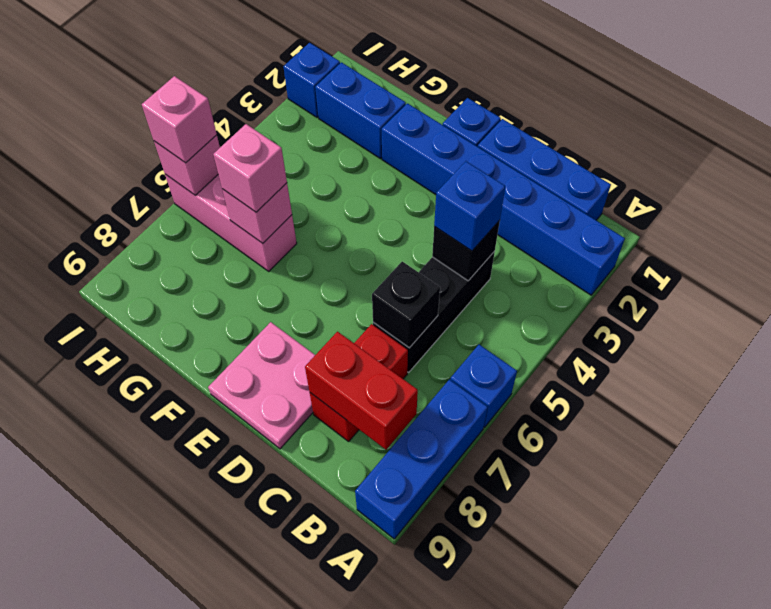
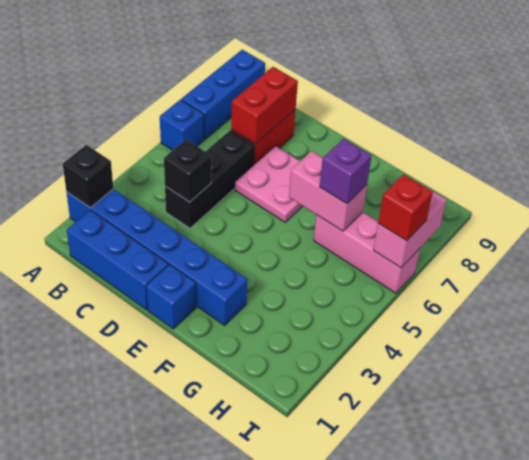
red brick B8:C8 level 2 -> red brick C7:C8 level 2
blue brick C4 level 3 -> none
black brick C6 level 2 -> black brick A2 level 2
pink plate D8:E9 level 1 -> pink plate D6:E7 level 1
blue brick G2:H2 level 1 -> none
pink brick G6 level 2 -> pink brick F6:G6 level 2
pink brick G6 level 3 -> purple brick G6 level 3
blue brick I2 level 1 -> none
pink brick I6 level 2 -> pink brick I6:I7 level 2
pink brick I6 level 3 -> red brick I6 level 3

